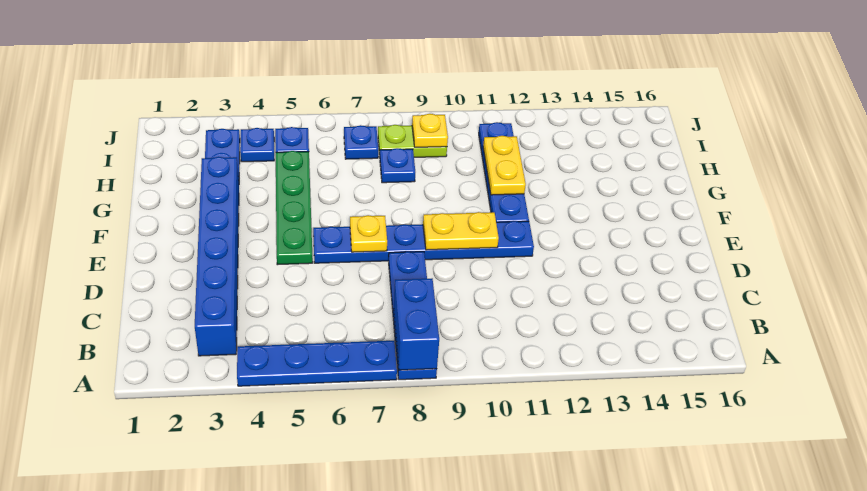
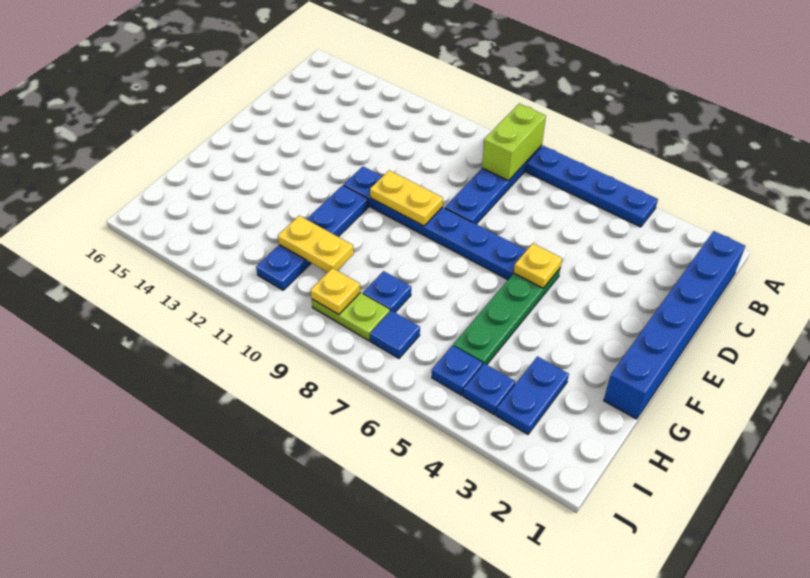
blue brick A8:B8 level 2 -> lime brick A8:B8 level 2
blue brick B3:G3 level 1 -> blue brick B1:G1 level 1
yellow plate E7 level 2 -> yellow plate E5 level 2
yellow plate G11:H11 level 2 -> yellow plate H10:H11 level 2
blue plate I7 level 1 -> blue tile I7 level 1

